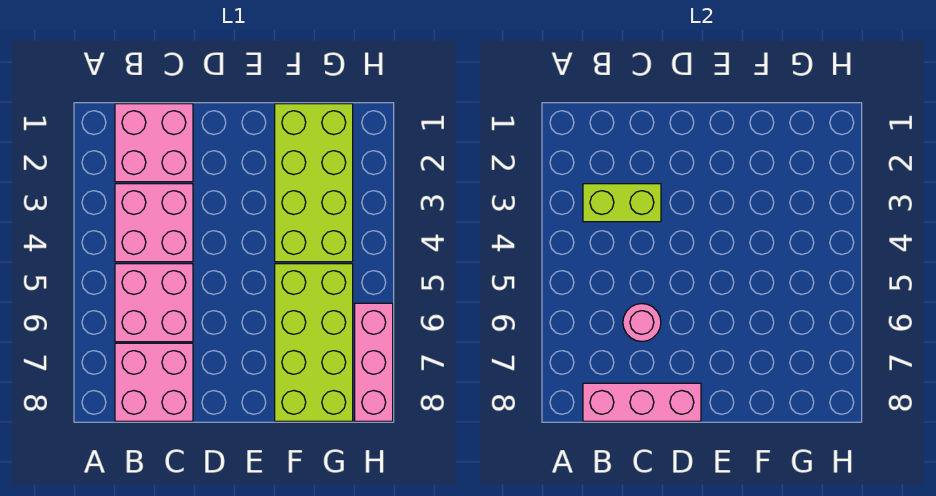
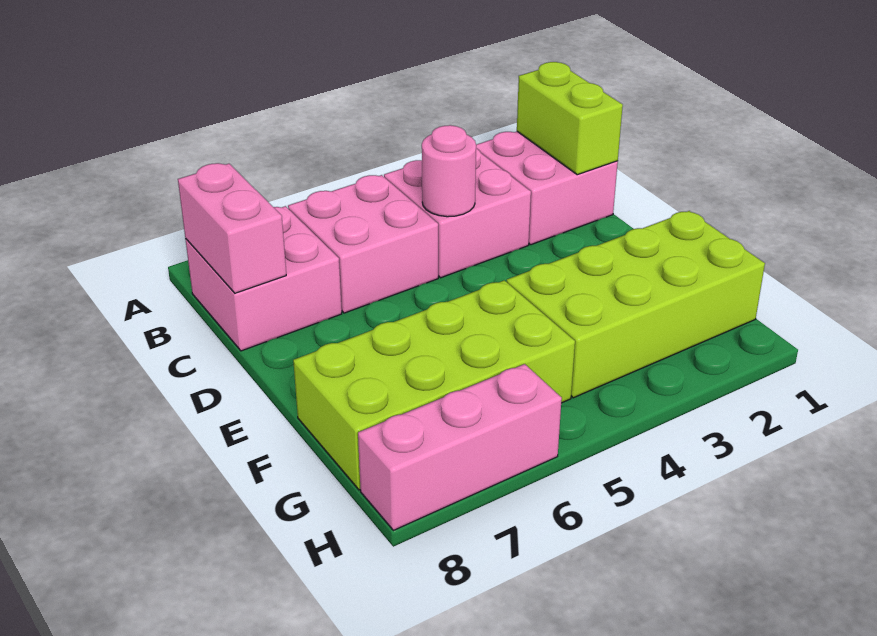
lime brick B3:C3 level 2 -> lime brick B1:C1 level 2
pink brick B8:D8 level 2 -> pink brick B8:C8 level 2
pink round brick C6 level 2 -> pink round brick C4 level 2

